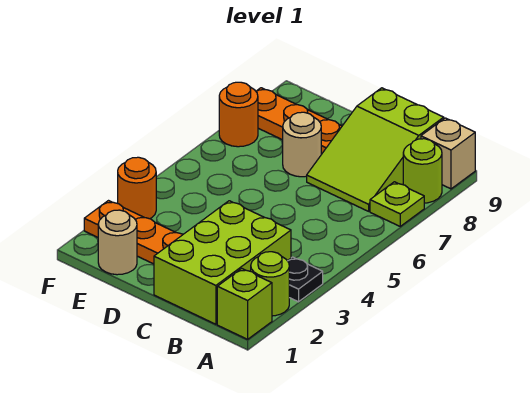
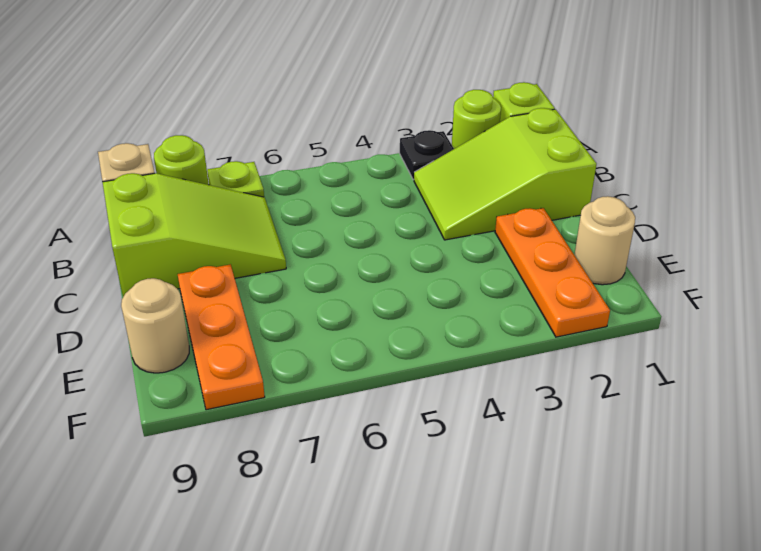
lime brick B1:C3 level 1 -> lime slope B1:C3 level 1 top 1
tan round brick D7 level 1 -> tan round brick E9 level 1
orange round brick F3 level 1 -> none
orange round brick F7 level 1 -> none

